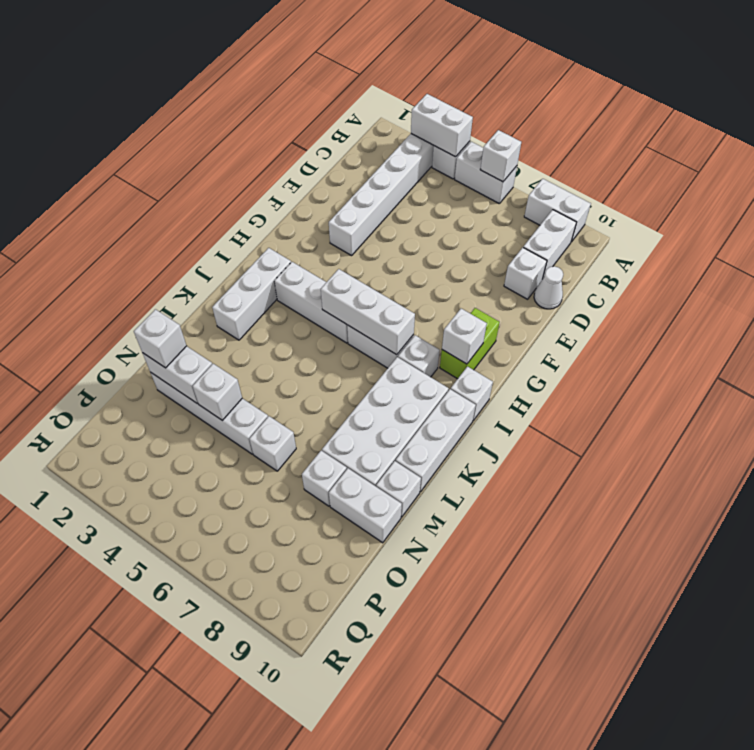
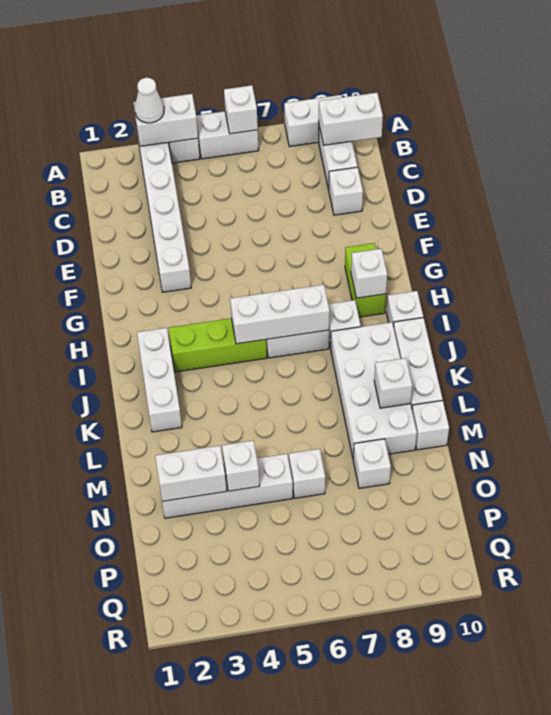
white cone D10 level 1 -> white cone A3 level 3
white brick I3:I5 level 1 -> lime brick I3:I5 level 1
white brick N2 level 3 -> white brick L9 level 2
white brick N9:N10 level 1 -> white brick B9:B10 level 2

